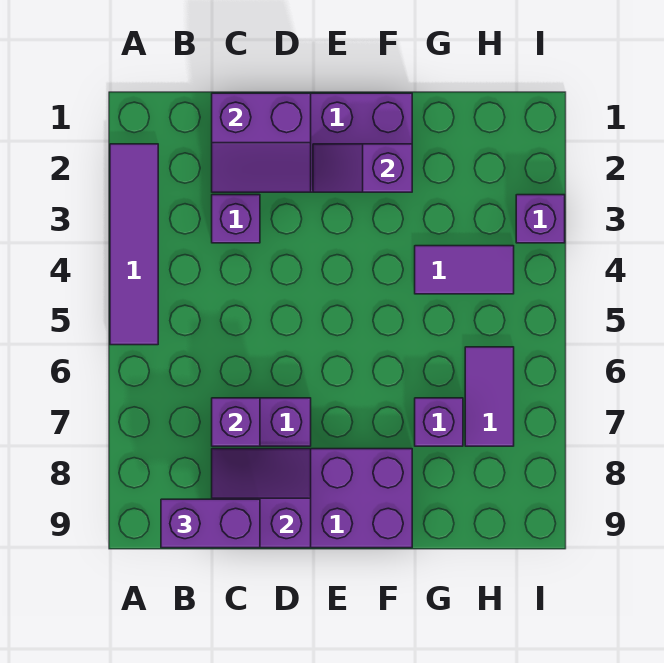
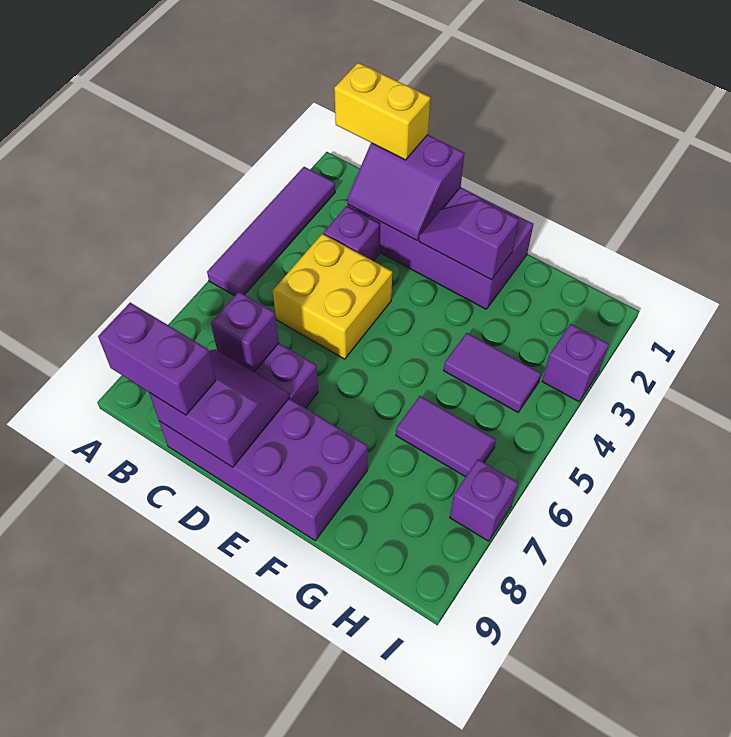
none -> yellow brick B1:C1 level 3
none -> yellow brick C4:D5 level 1
purple brick G7 level 1 -> purple brick I7 level 1
purple tile H6:H7 level 1 -> purple tile G6:H6 level 1

